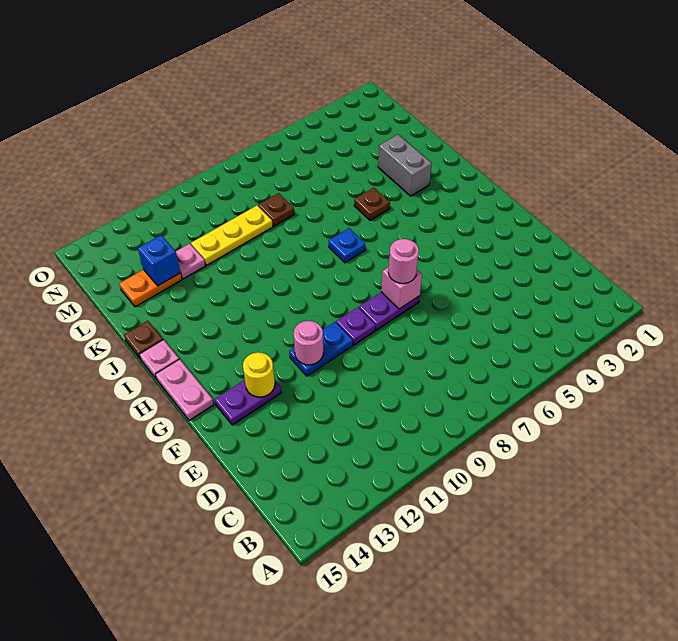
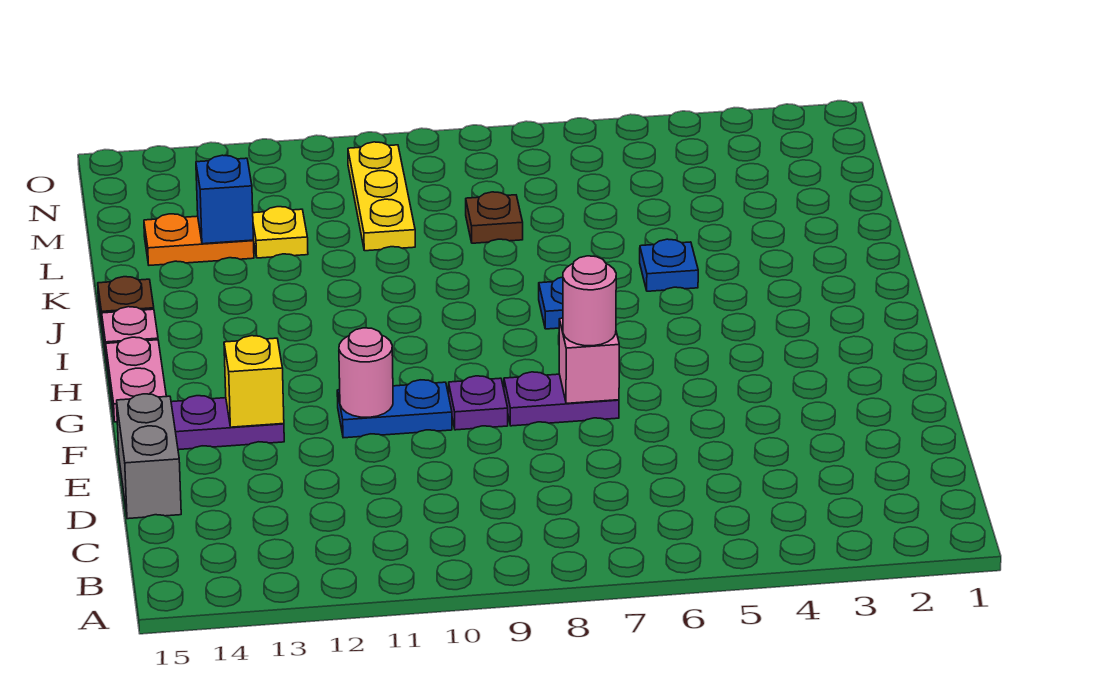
yellow round brick F13 level 2 -> yellow brick F13 level 2
grey brick J3:K3 level 1 -> grey brick D15:E15 level 1
brown plate J5 level 1 -> blue plate J5 level 1
yellow plate L9:L11 level 1 -> yellow plate L10:N10 level 1
pink plate L12 level 1 -> yellow plate L12 level 1

